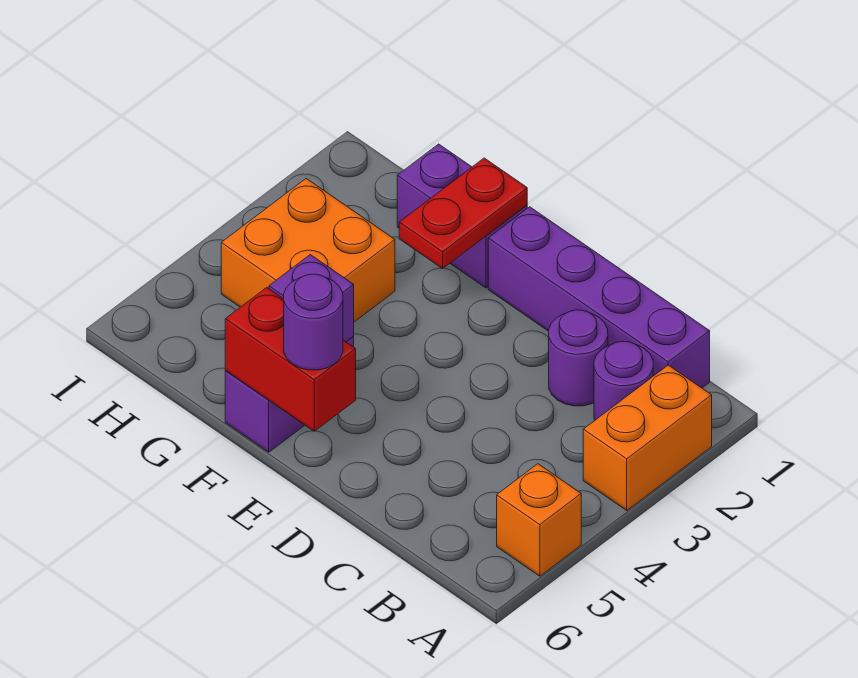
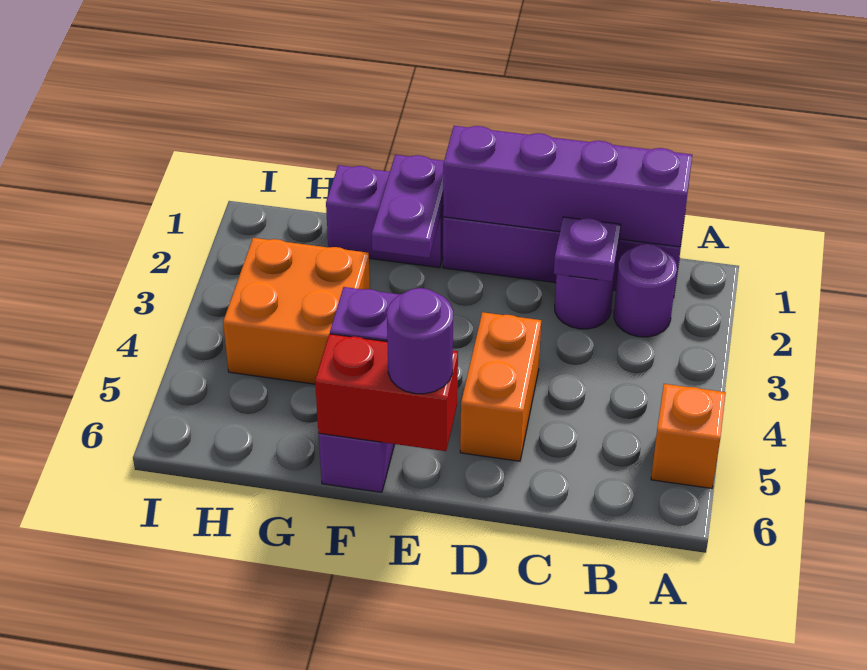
orange brick A2:A3 level 1 -> orange brick D4:D5 level 1
none -> purple brick B1:E1 level 2
none -> purple plate C2 level 2
red plate F1:F2 level 2 -> purple plate F1:F2 level 2

